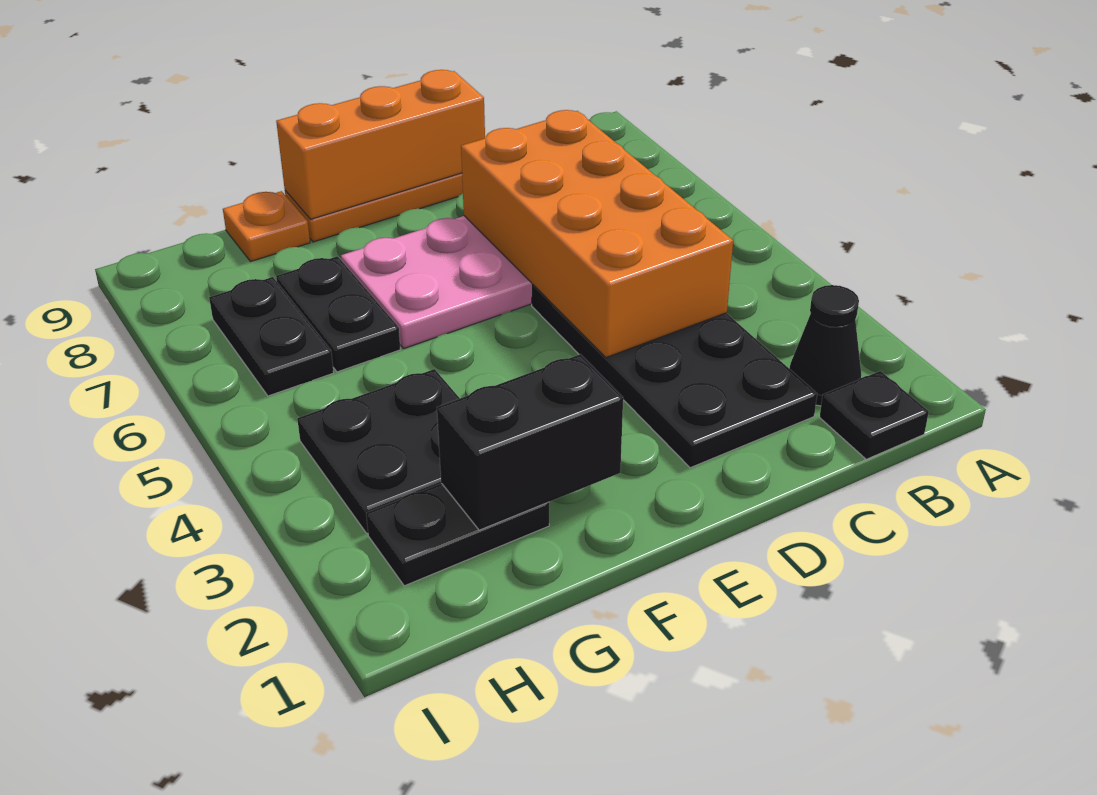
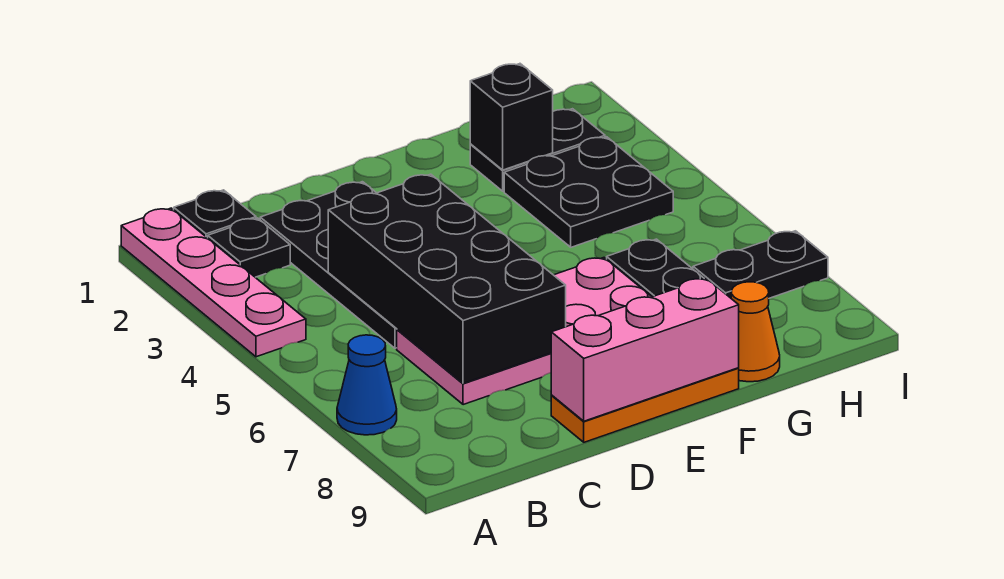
none -> pink plate A1:A4 level 1
none -> blue cone A7 level 1
black cone B2 level 1 -> black plate B2 level 1
orange brick C4:D7 level 2 -> black brick C4:D7 level 2
orange brick D9:F9 level 2 -> pink brick D9:F9 level 2
black brick F2:G2 level 2 -> black brick G2 level 2
orange plate G9 level 1 -> orange cone G9 level 1
black plate H6:H7 level 1 -> black plate H7:I7 level 1

